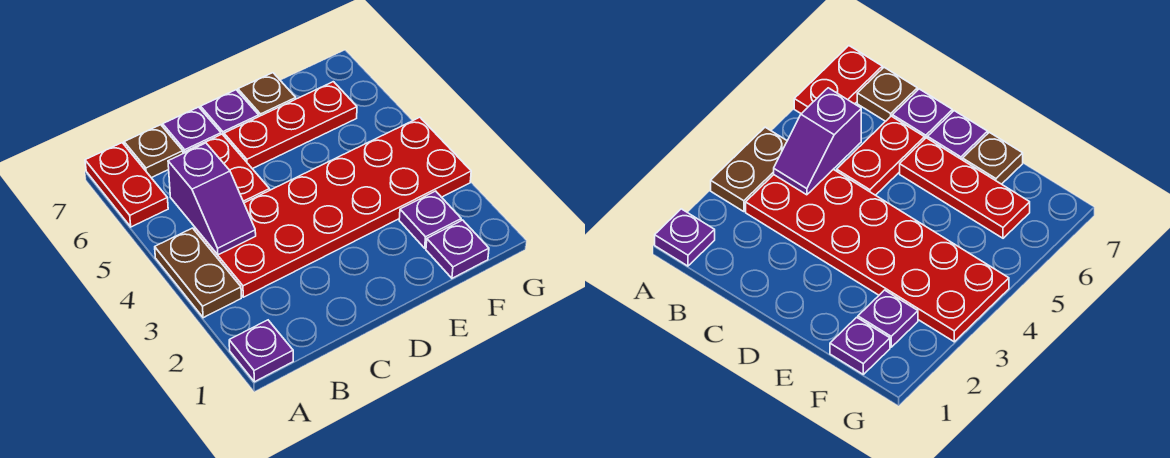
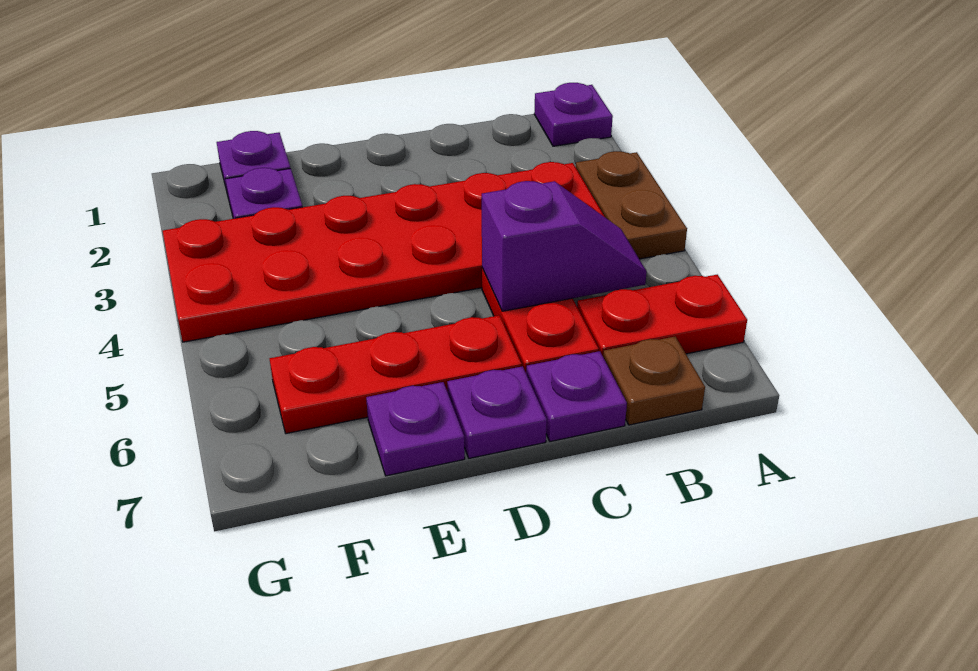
red plate A6:A7 level 1 -> red plate A6:B6 level 1
purple slope B4:B5 level 2 top 5 -> purple slope B5:C5 level 2 top C
brown plate E7 level 1 -> purple plate E7 level 1

